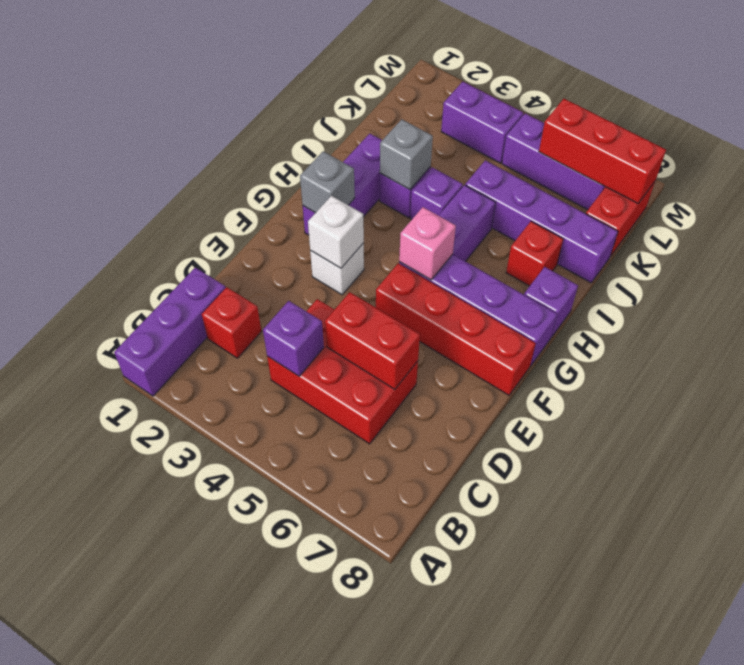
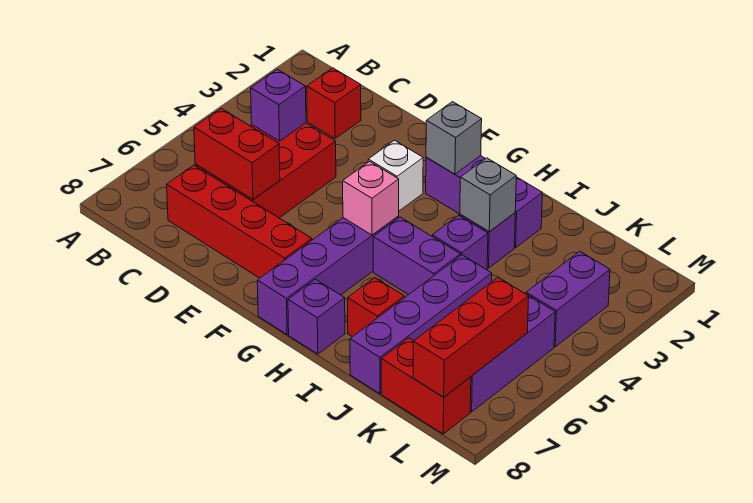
purple brick A1:C1 level 1 -> none
red brick D5:D6 level 2 -> red brick C6:D6 level 2
white brick F3 level 2 -> none
red brick F5:F8 level 1 -> red brick C7:F7 level 1

